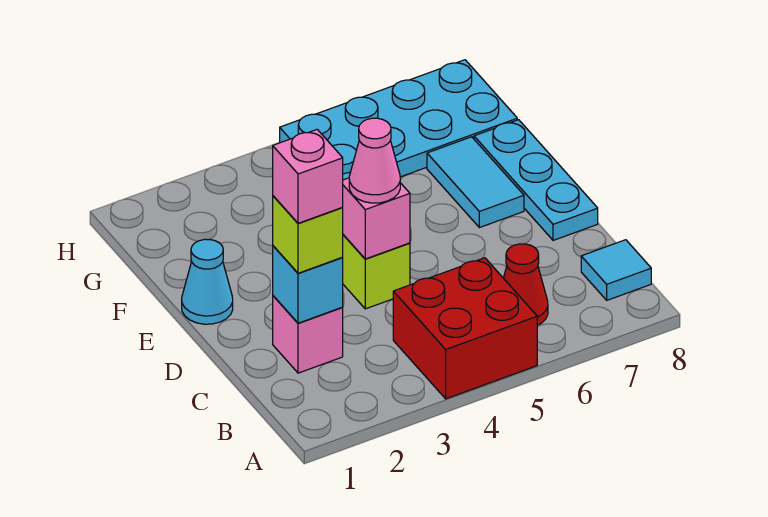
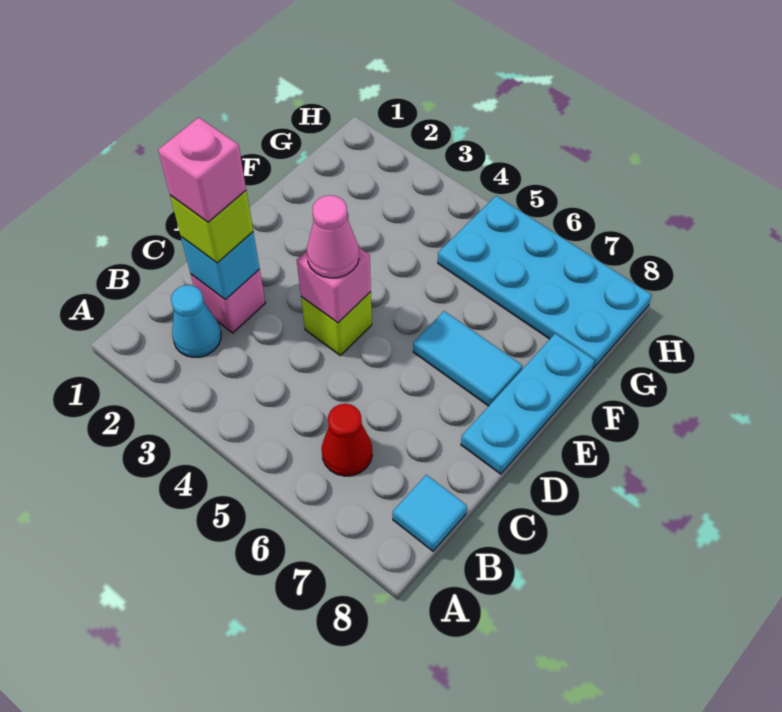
red brick A4:B5 level 1 -> none
cyan cone E1 level 1 -> cyan cone B2 level 1
cyan tile E7:F7 level 1 -> cyan tile E6:E7 level 1

